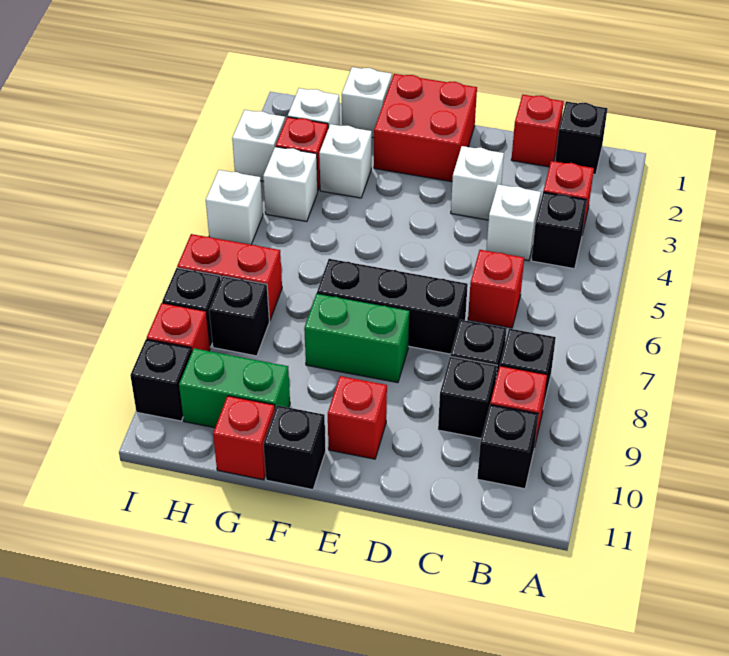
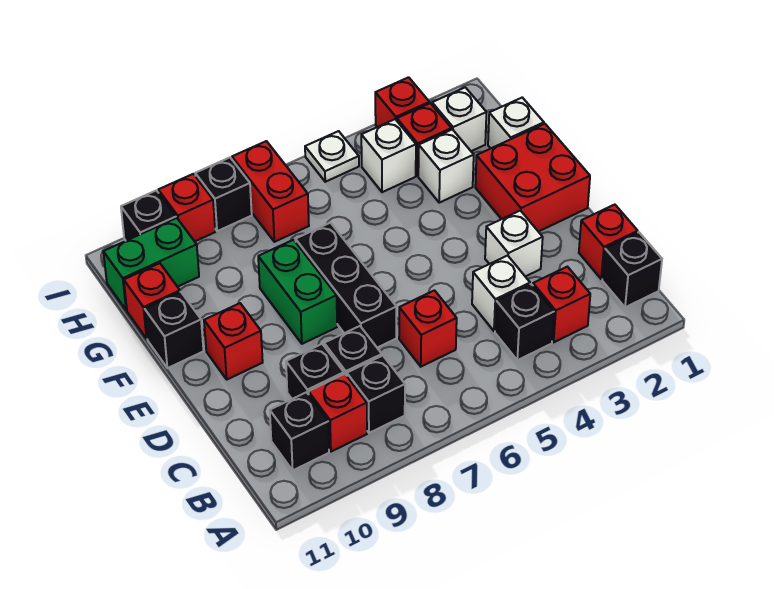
green brick G10:H10 level 1 -> green brick H10:H11 level 1
black brick H8 level 1 -> none
white brick I3 level 1 -> red brick I3 level 1
white brick I5 level 1 -> white plate I5 level 1

